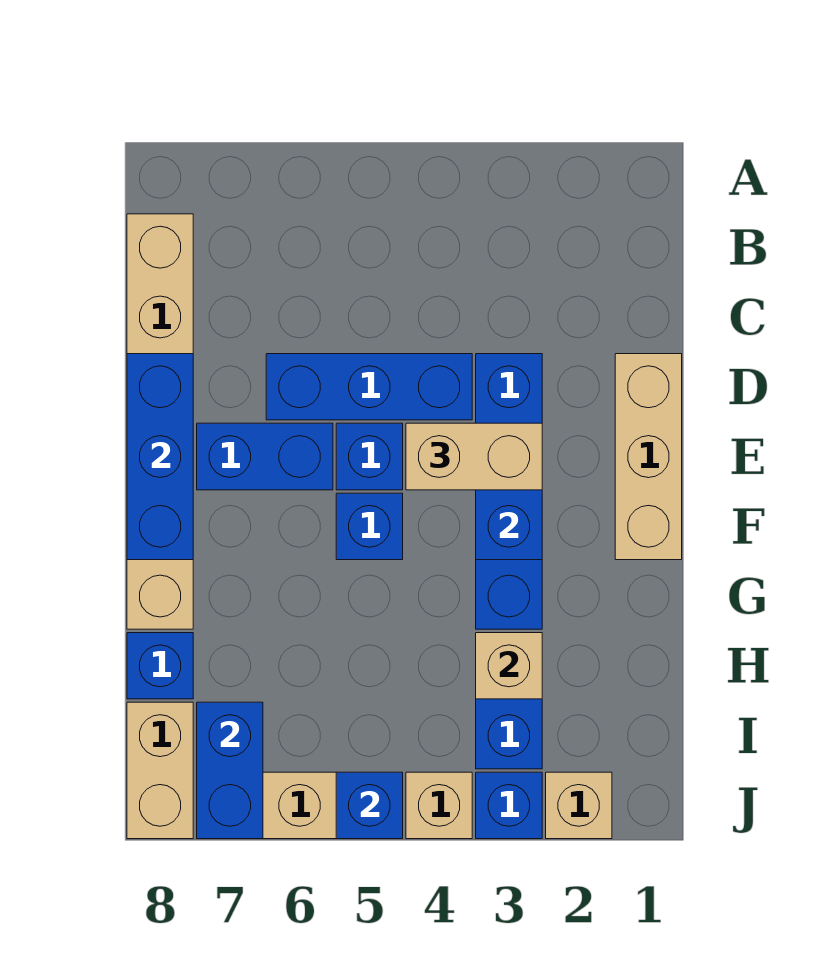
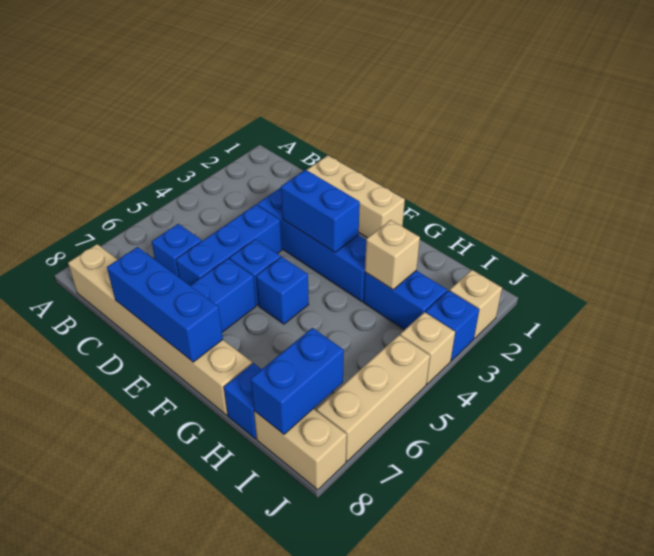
tan brick E3:E4 level 3 -> none
blue brick I7:J7 level 2 -> blue brick I7:I8 level 2
blue brick J5 level 2 -> blue brick C6 level 1

